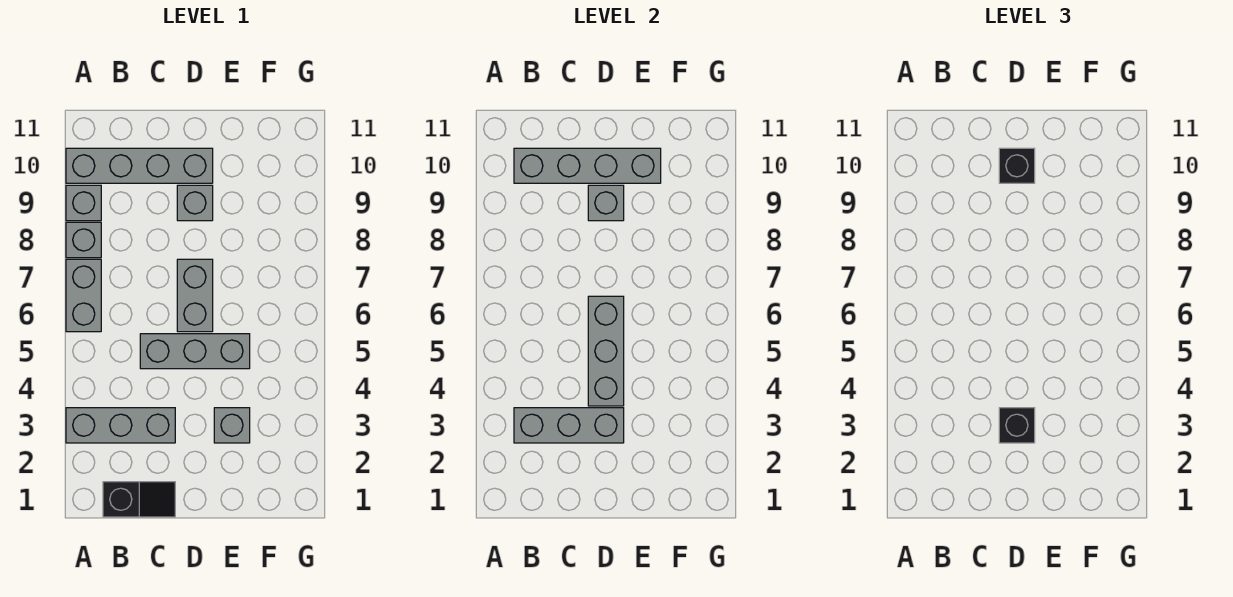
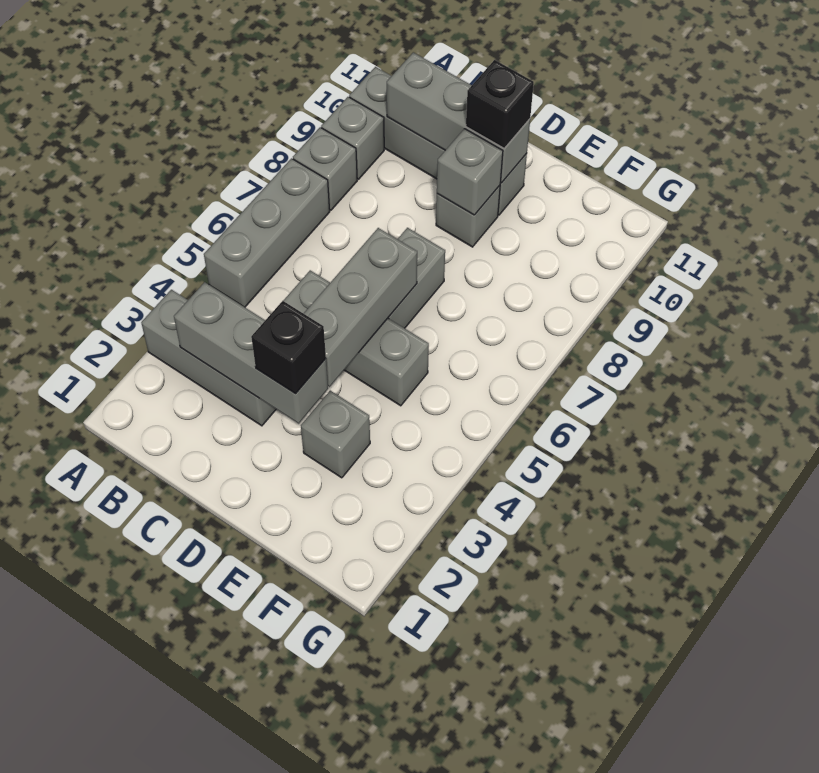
grey brick A6:A7 level 1 -> grey brick A5:A7 level 1
black slope B1:C1 level 1 top B -> none
grey brick B10:E10 level 2 -> grey brick B10:D10 level 2

